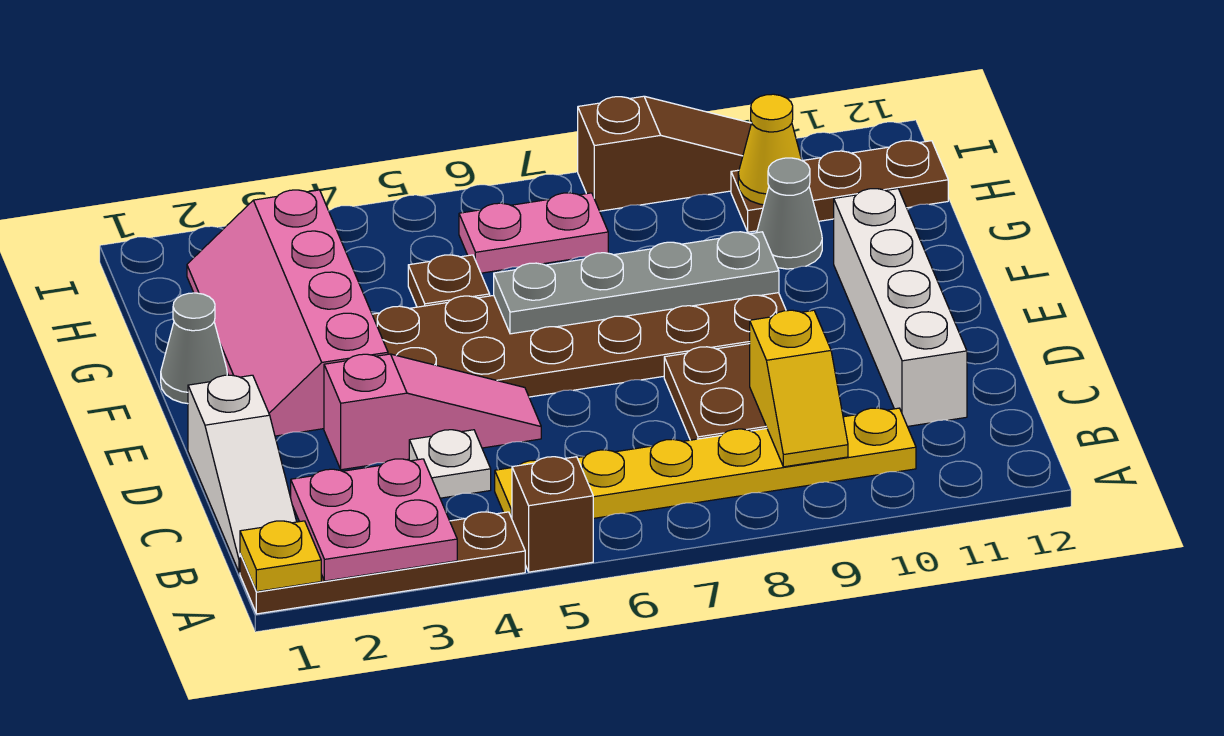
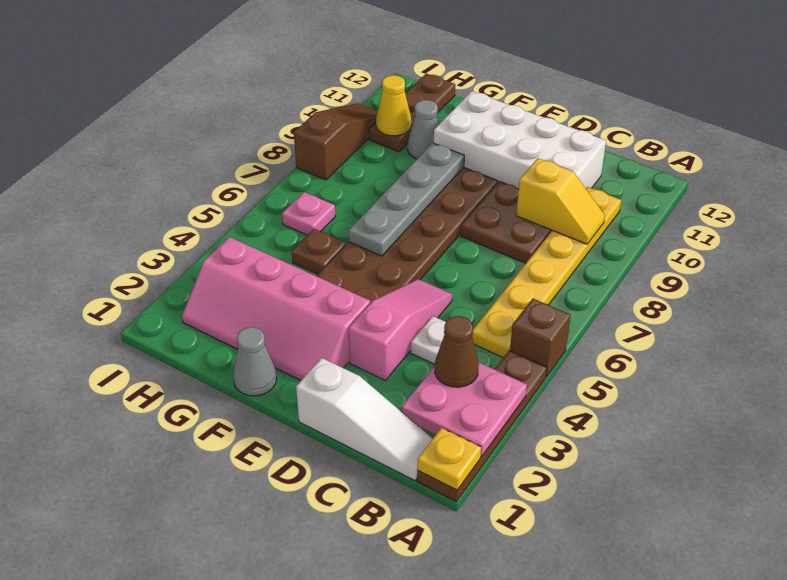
none -> brown cone B3 level 3
white brick C11:F11 level 1 -> white brick C10:F11 level 1
pink plate H6:H7 level 1 -> pink plate H6 level 1

